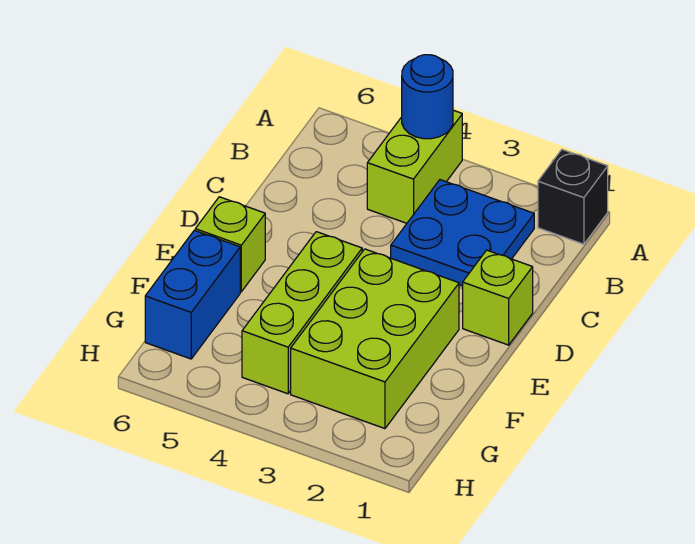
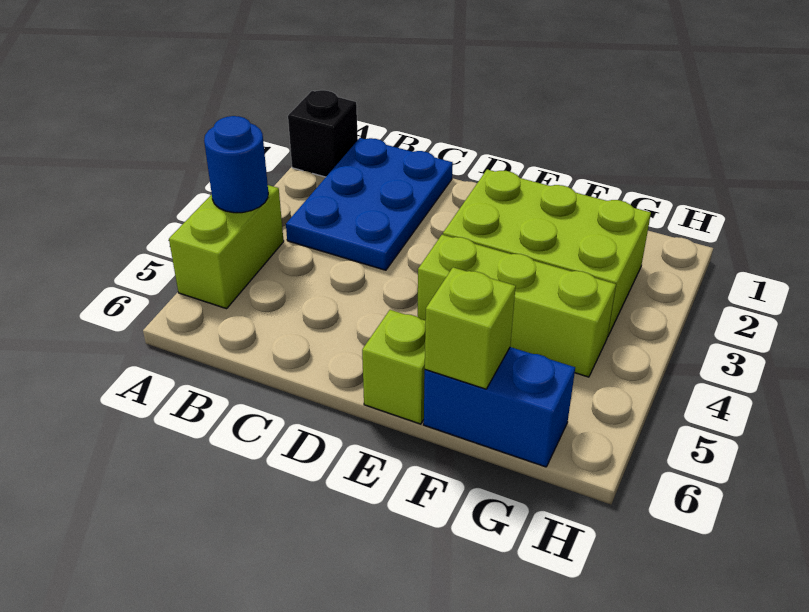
lime brick A4:B4 level 1 -> lime brick A4:A5 level 1
blue plate B2:C3 level 1 -> blue plate B1:C3 level 1
lime brick D1 level 1 -> lime brick F6 level 2

